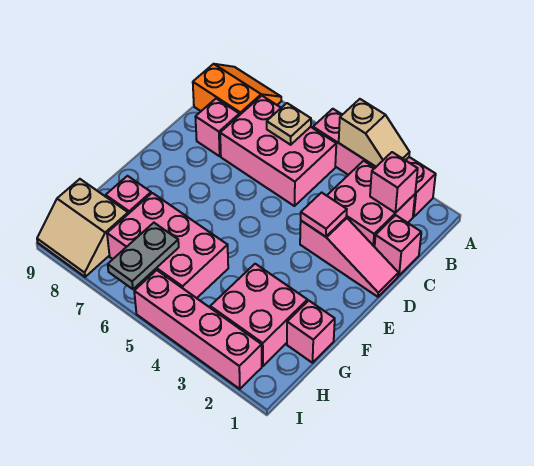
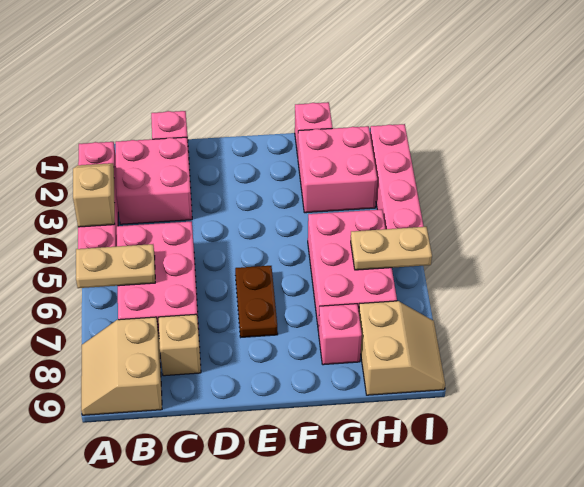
orange slope A8:B9 level 1 top B -> tan slope A8:B9 level 1 top B
pink brick B2 level 2 -> none
tan plate B6 level 2 -> tan plate A6:B6 level 2
pink brick C8 level 1 -> tan brick C8 level 1
pink slope D1:D3 level 1 top 3 -> none
pink tile D3 level 2 -> none
none -> brown plate E6:E7 level 1
grey plate H6:I6 level 2 -> tan plate H6:I6 level 2

